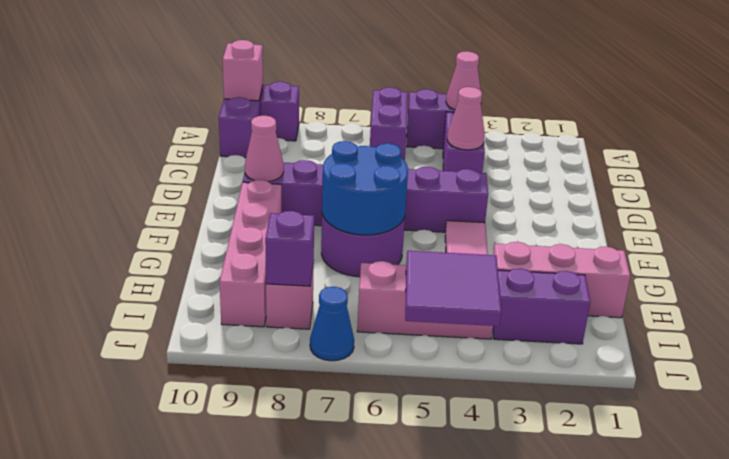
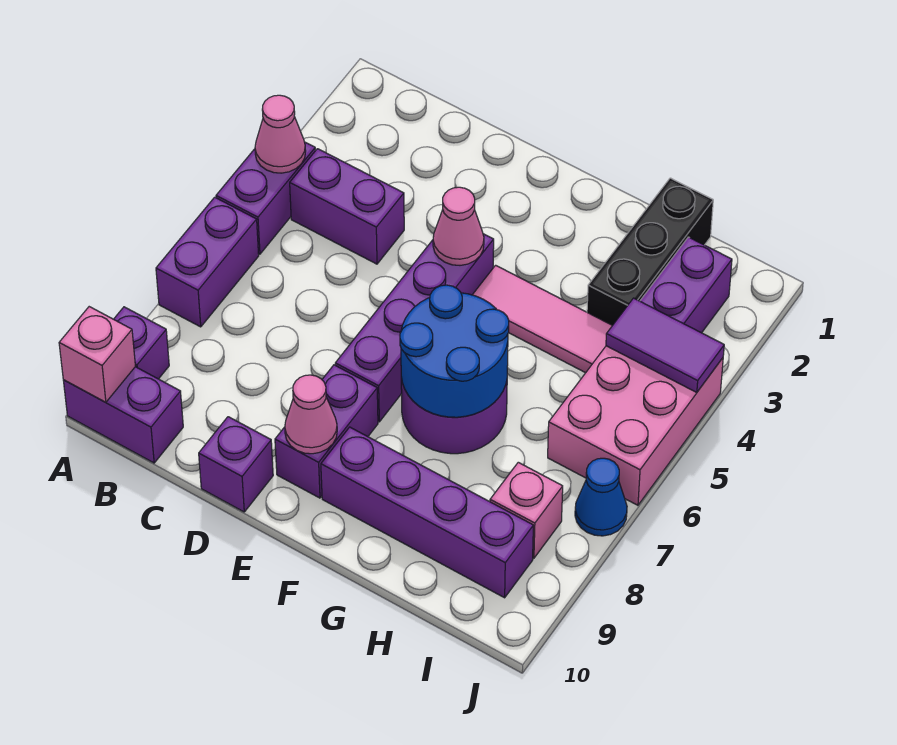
purple brick A6:B6 level 1 -> purple brick A6:A7 level 1
pink cone C4 level 2 -> pink cone E4 level 2
pink brick F9:I9 level 1 -> purple brick F9:I9 level 1
pink brick H1:H3 level 1 -> black brick H1:H3 level 1
pink brick I4:I6 level 1 -> pink brick I4:J6 level 1
purple tile I4:J5 level 2 -> purple tile I4:J4 level 2
purple brick I8 level 2 -> purple brick D10 level 1

